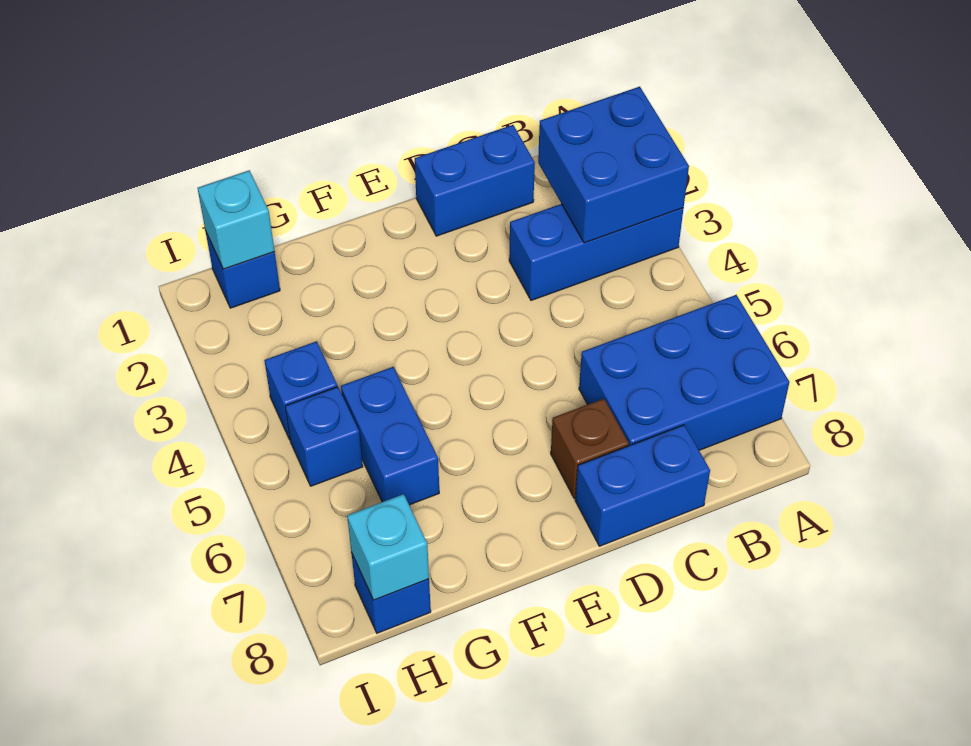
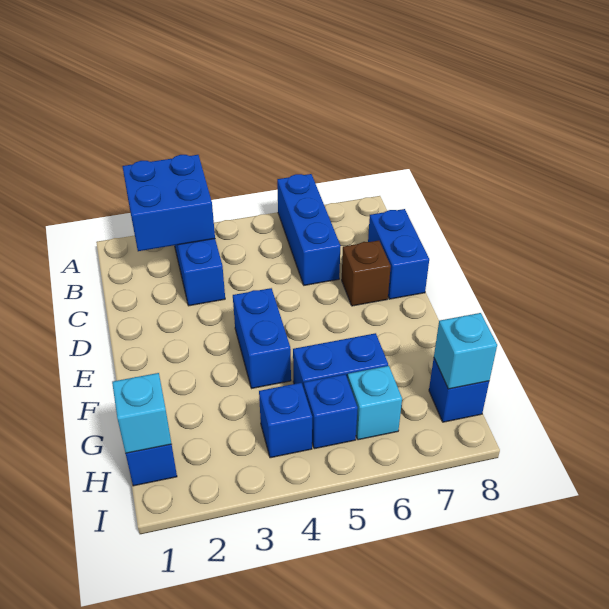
blue brick A6:C7 level 1 -> blue brick A6:C6 level 1
blue brick C1:D1 level 1 -> blue brick E4:F4 level 1
none -> cyan brick H6 level 1

